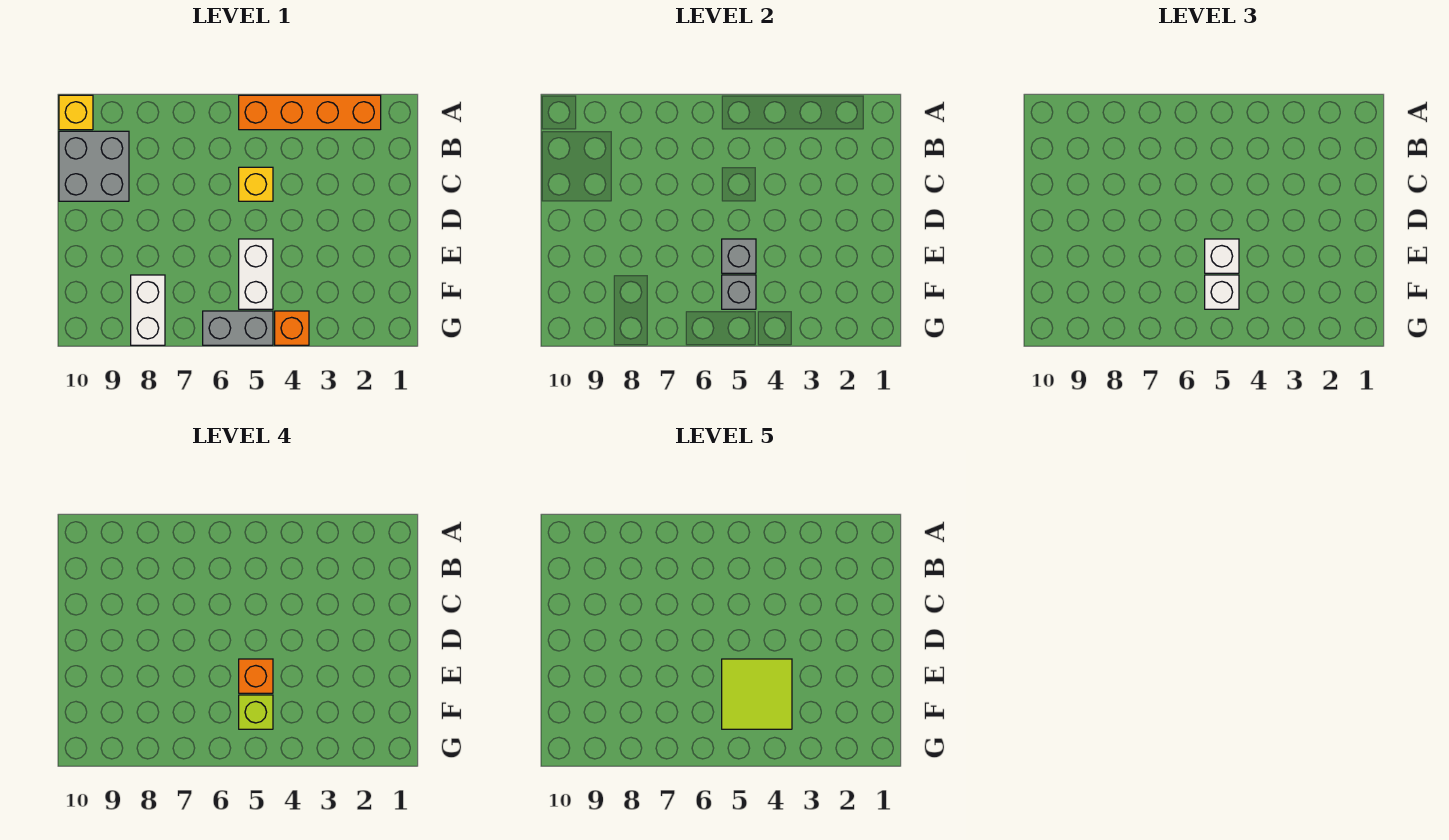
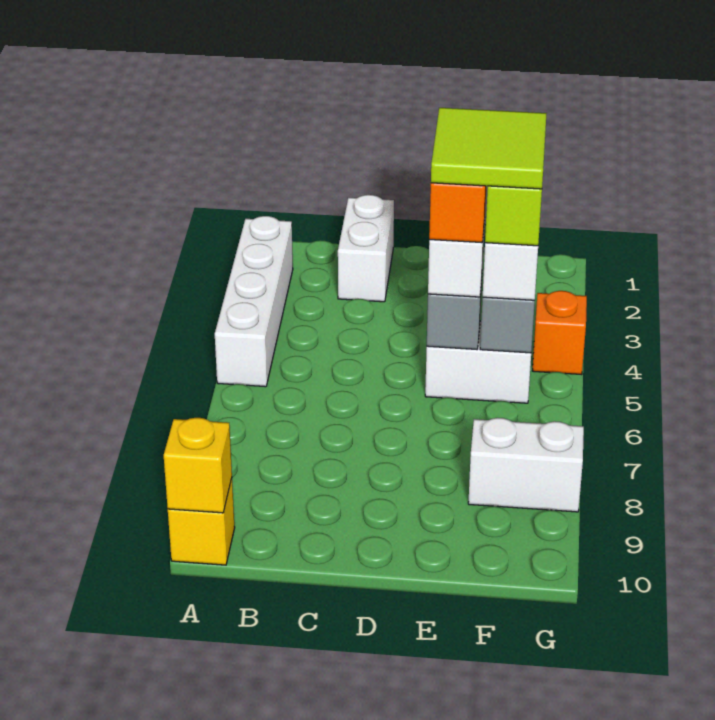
orange brick A2:A5 level 1 -> white brick A2:A5 level 1
grey brick B9:C10 level 1 -> none
none -> white brick C1:C2 level 1
yellow brick C5 level 1 -> yellow brick A10 level 2
grey brick G5:G6 level 1 -> none

